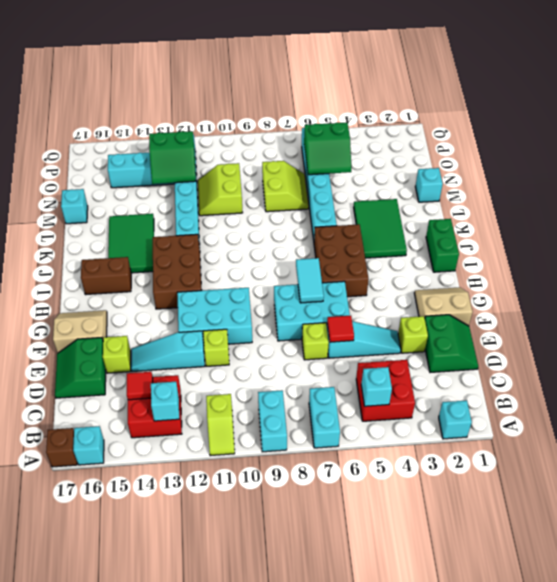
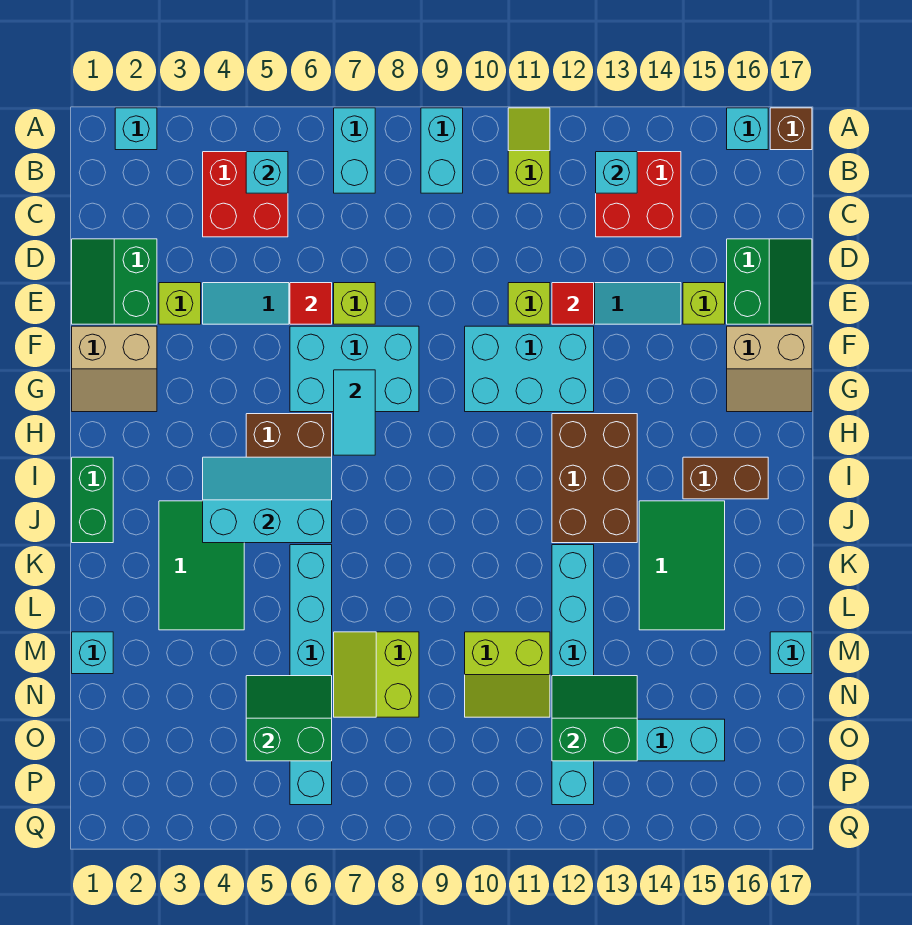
red tile C14 level 2 -> red tile E12 level 2
none -> cyan slope I4:J6 level 2 top J
lime slope M10:N11 level 1 top 10 -> lime slope M10:N11 level 1 top M

